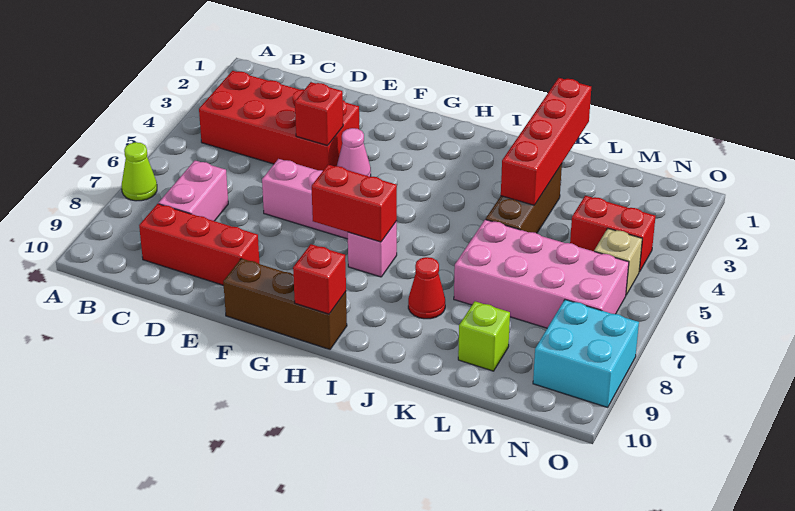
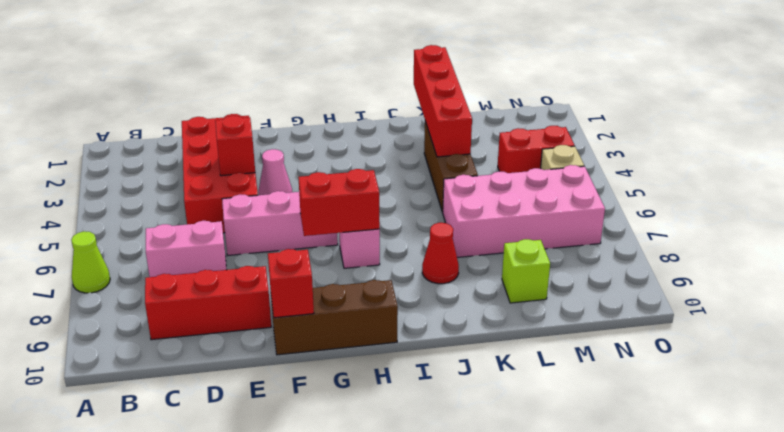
red brick B3:E4 level 1 -> red brick D2:E5 level 1
pink brick C7:C8 level 1 -> pink brick C7:D7 level 1
red brick H10 level 2 -> red brick F10 level 2
cyan brick N8:O9 level 1 -> none

